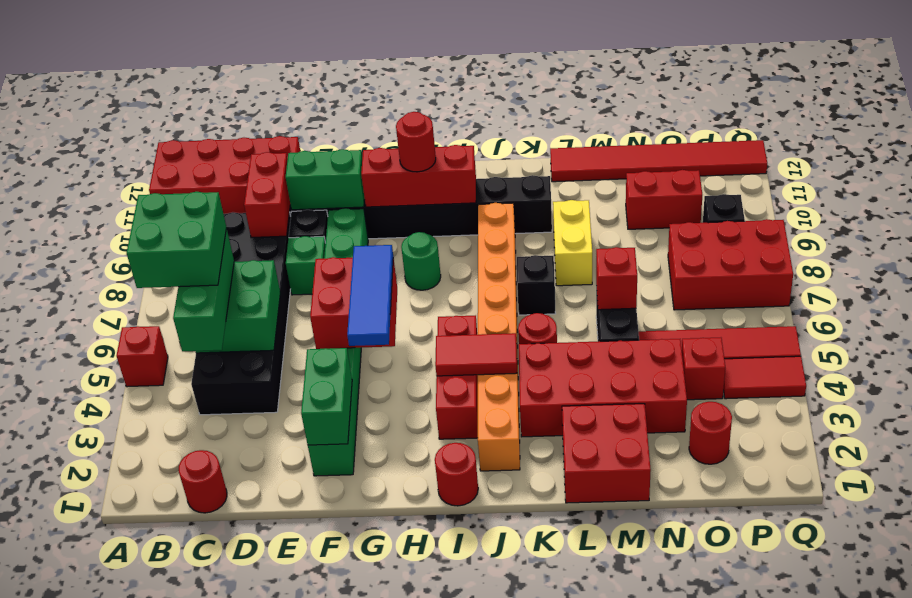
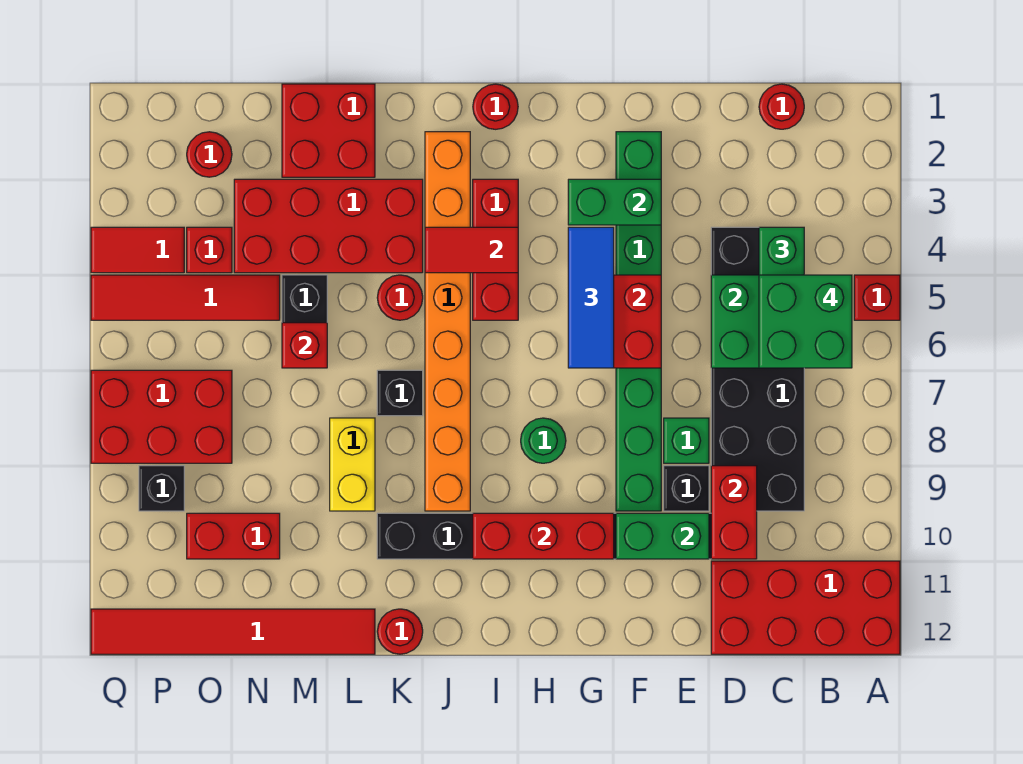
green brick F2:F3 level 2 -> green brick F3:G3 level 2
red round brick H10 level 3 -> red round brick K12 level 1

